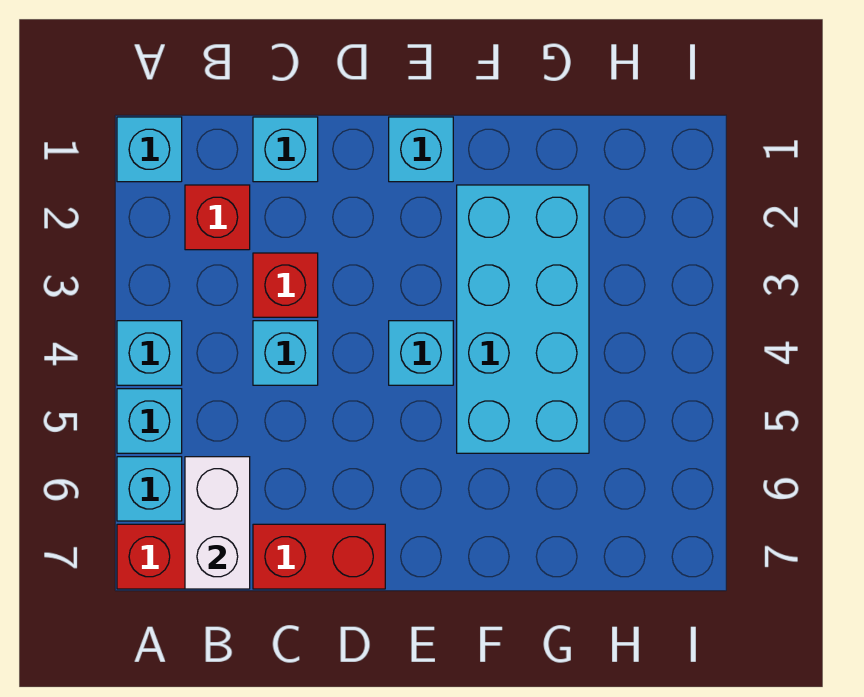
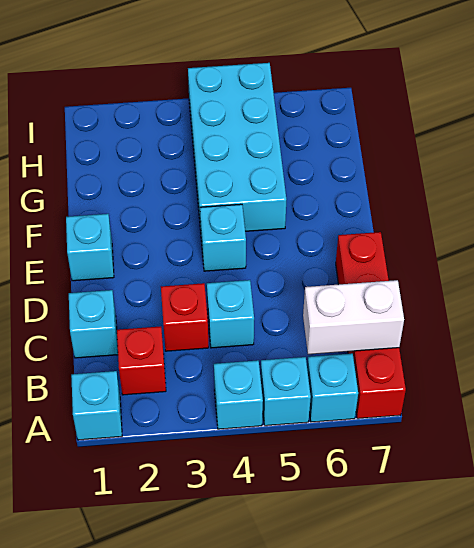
cyan brick F2:G5 level 1 -> cyan brick F4:I5 level 1

